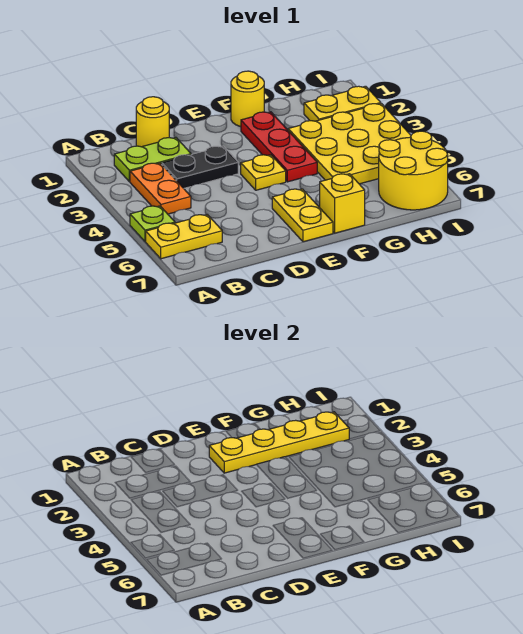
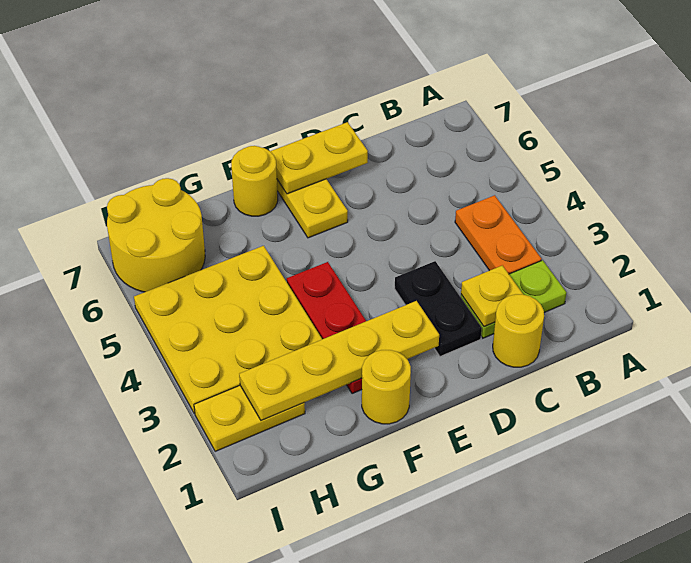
lime plate A5 level 1 -> none
yellow plate A6:B6 level 1 -> yellow plate D7:E7 level 2
black plate C3:D3 level 1 -> black plate D2:D3 level 1
yellow plate E4 level 1 -> yellow plate C2 level 2
yellow brick F7 level 1 -> yellow round brick F7 level 1

